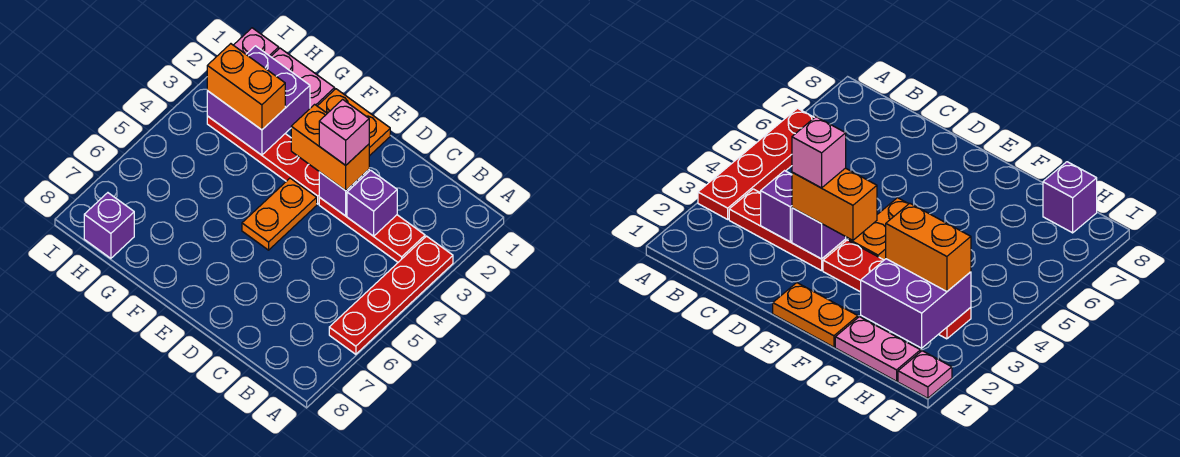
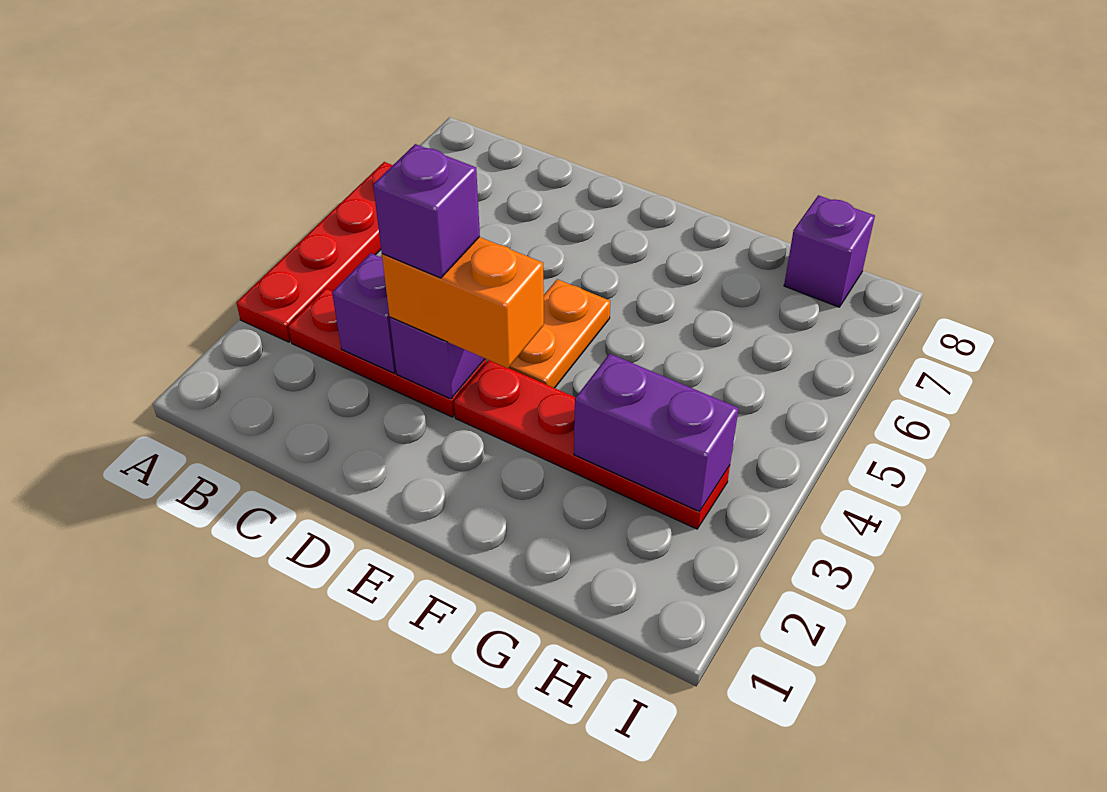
pink brick D3 level 4 -> purple brick D3 level 4
orange plate E1:F1 level 1 -> none
pink plate G1:H1 level 1 -> none
purple brick G2:H3 level 2 -> purple brick G3:H3 level 2
orange brick G3:H3 level 3 -> none
pink plate I1 level 1 -> none

